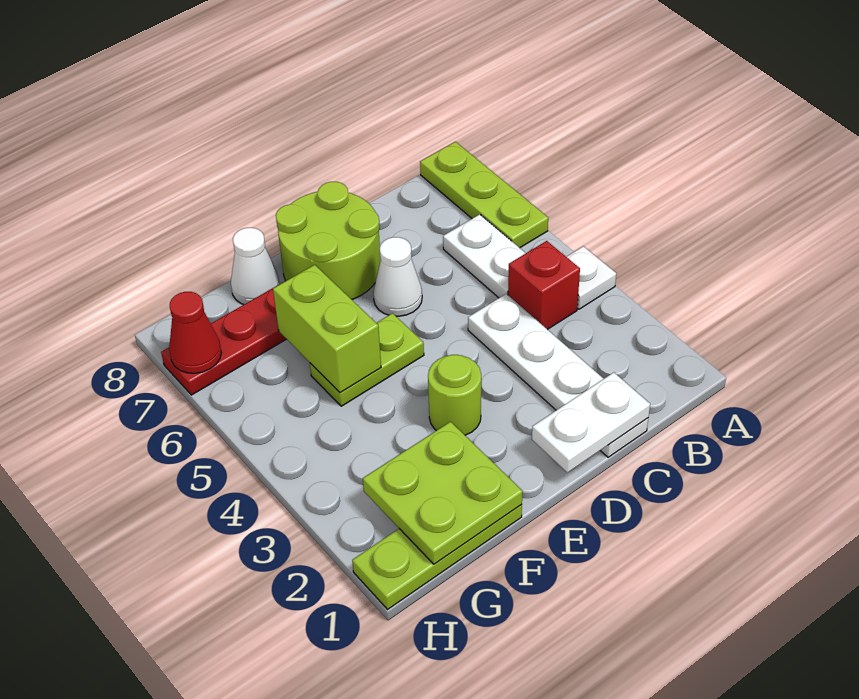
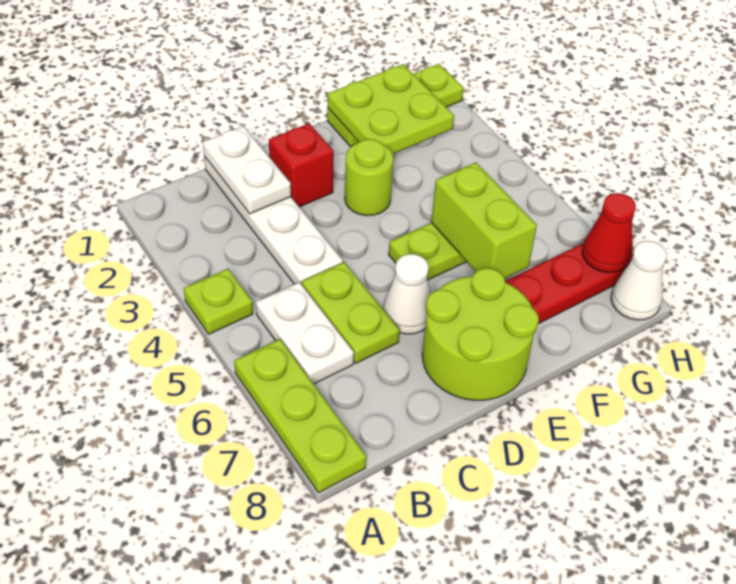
white plate A4 level 1 -> lime plate A4 level 1
red brick B4 level 1 -> red brick D2 level 1
white plate C1:D1 level 2 -> white plate C1:C2 level 2
none -> lime plate C5:C6 level 1
white cone F8 level 1 -> white cone H8 level 1

